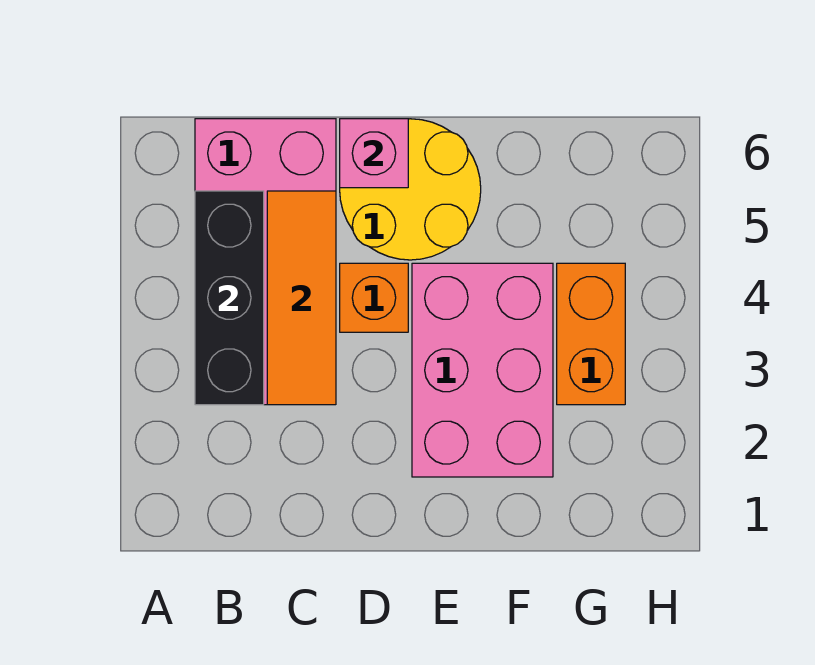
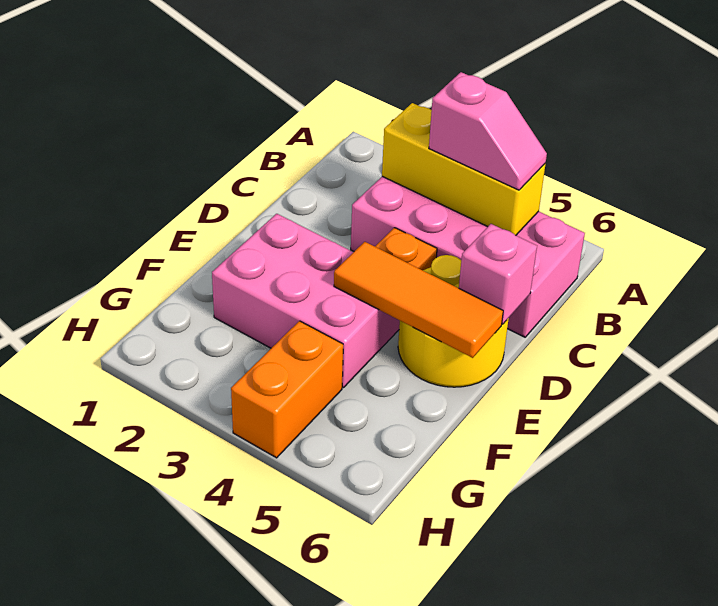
black brick B3:B5 level 2 -> yellow brick B3:B5 level 2
none -> pink slope B4:B5 level 3 top 4
orange tile C3:C5 level 2 -> orange tile E4:E6 level 2
orange brick G3:G4 level 1 -> orange brick G4:H4 level 1

